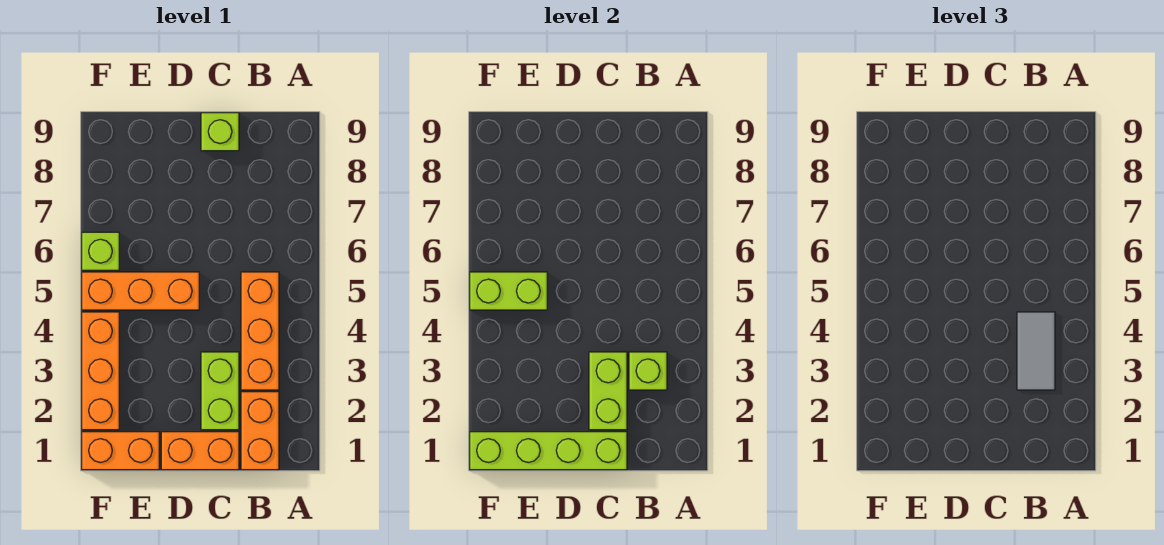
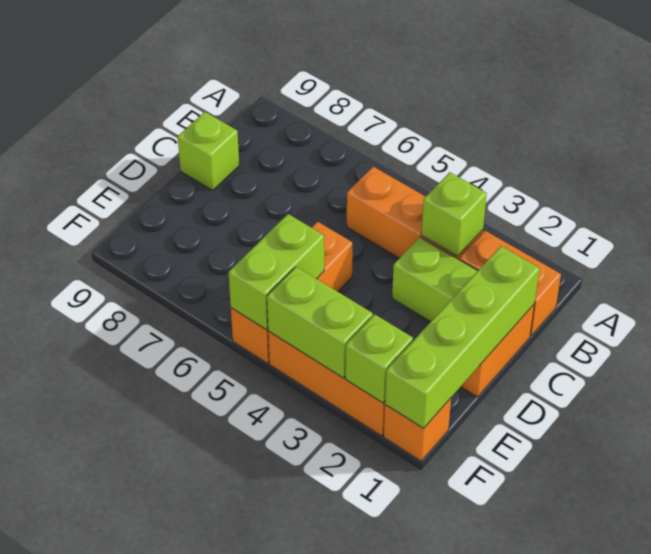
grey tile B3:B4 level 3 -> none
lime brick C2:C3 level 2 -> lime brick F3:F4 level 2
orange brick E1:F1 level 1 -> orange brick F1 level 1
lime brick F6 level 1 -> lime brick F2 level 2

